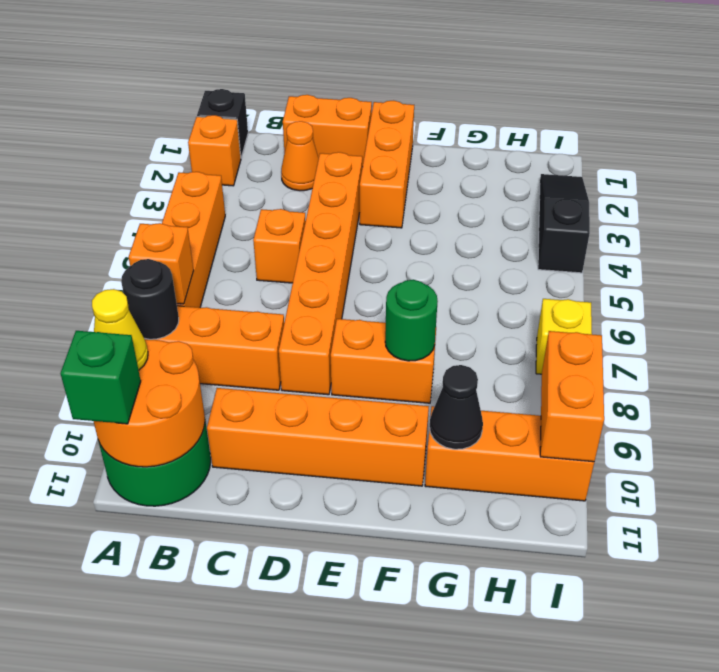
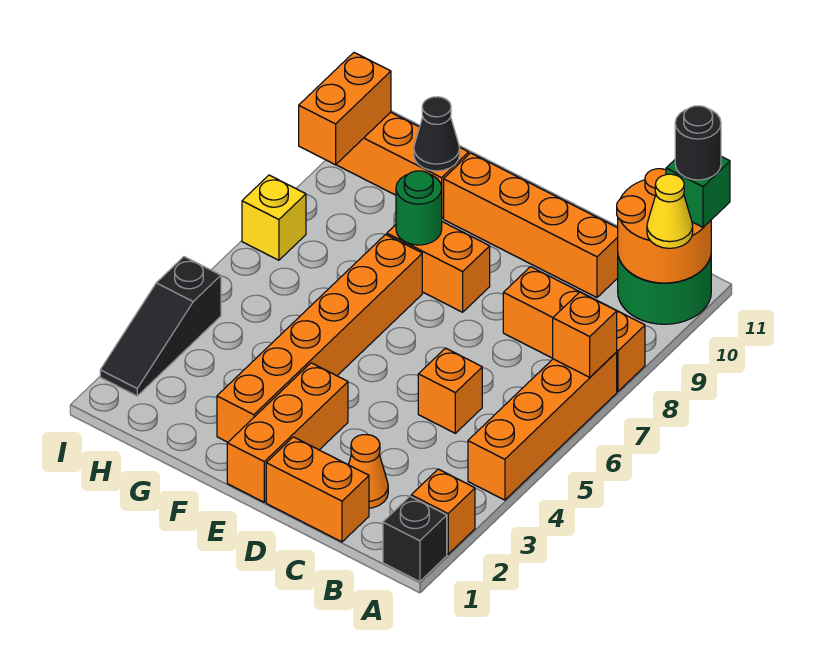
black round brick A8 level 2 -> black round brick A11 level 4
orange brick D3:D8 level 1 -> orange brick F2:F7 level 1

